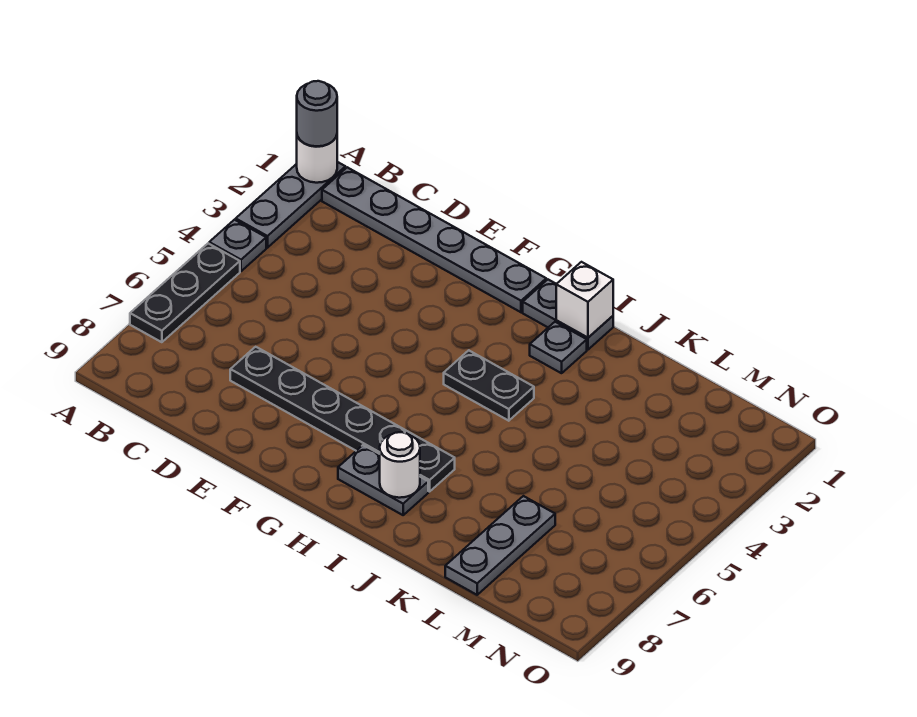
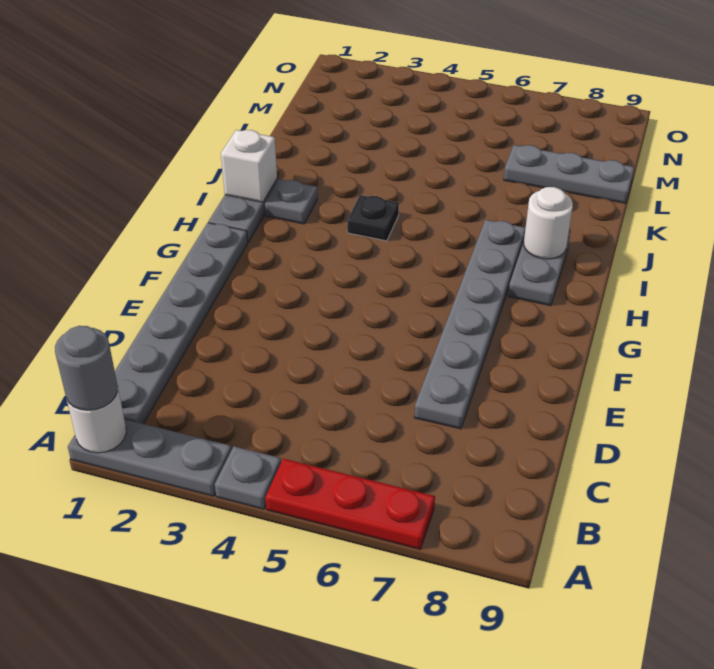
black plate A5:A7 level 1 -> red plate A5:A7 level 1
black plate D7:I7 level 1 -> grey plate D7:I7 level 1
black plate H4:I4 level 1 -> black plate I4 level 1

